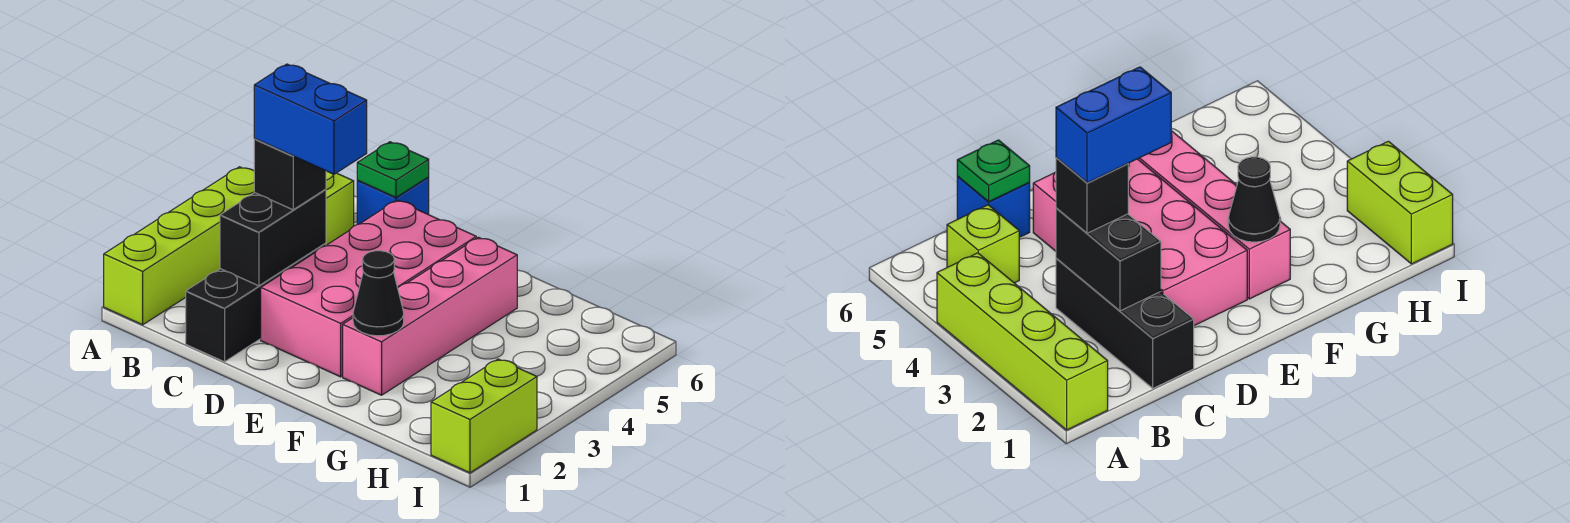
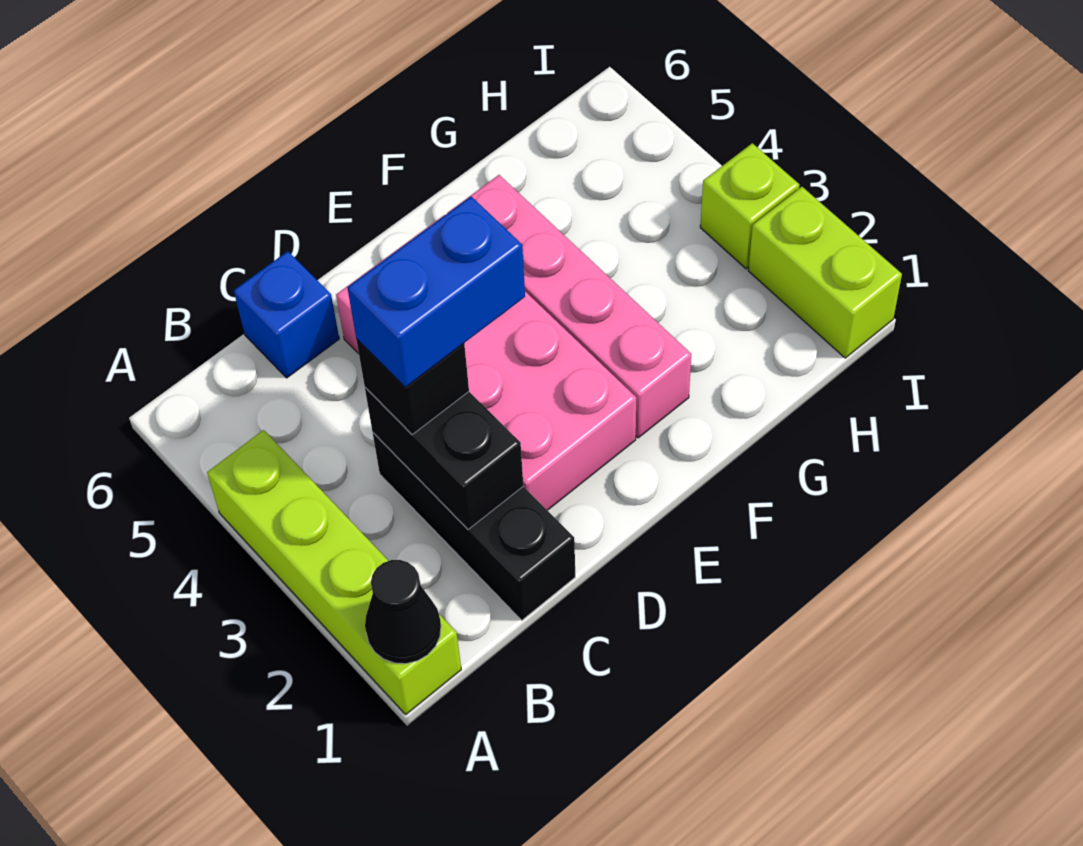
lime brick B5 level 1 -> lime brick I3 level 1
green plate C6 level 2 -> none
black cone F2 level 2 -> black cone A1 level 2

